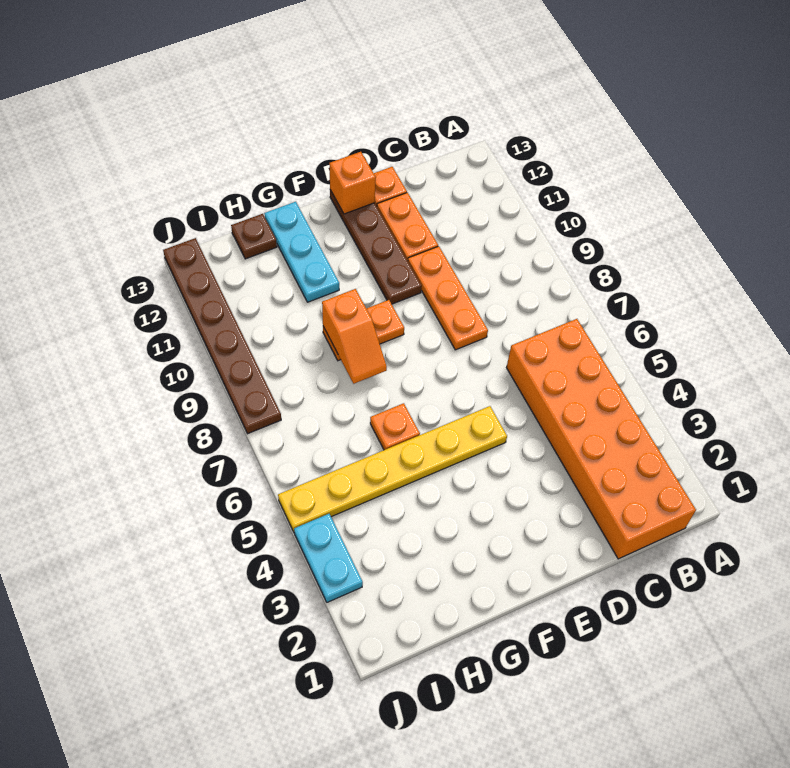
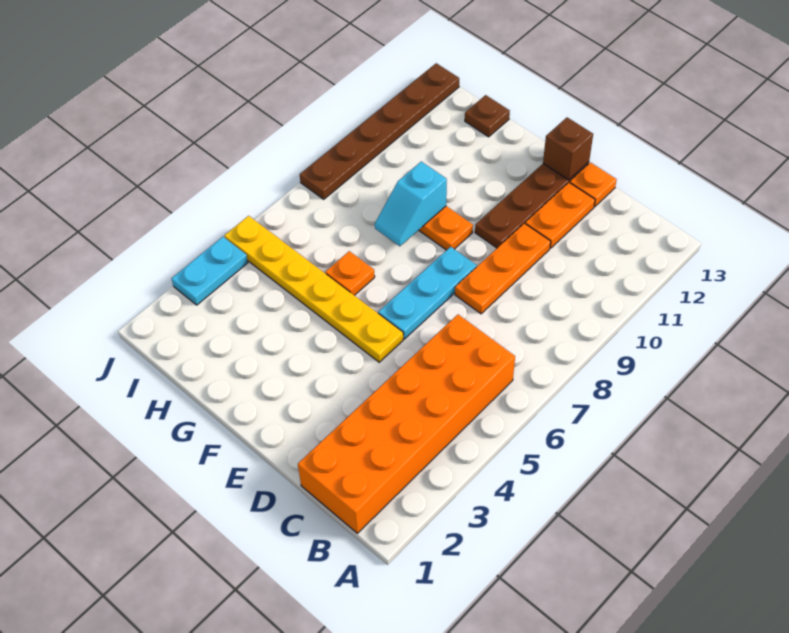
orange brick E13 level 2 -> brown brick E13 level 2
orange slope G8:G9 level 2 top 9 -> cyan slope G8:G9 level 2 top 9
cyan plate G11:G13 level 1 -> cyan plate E6:E8 level 1

